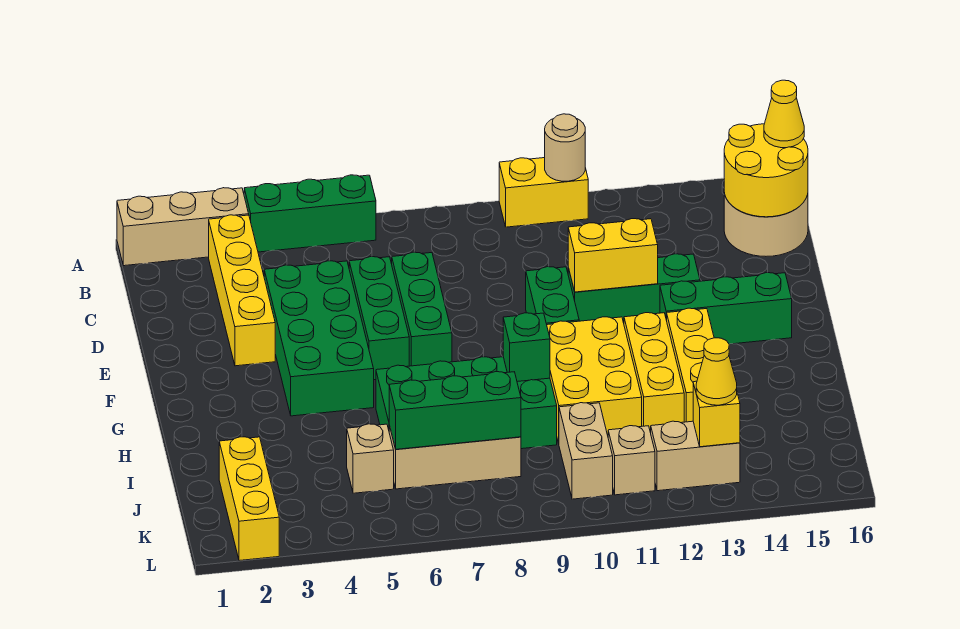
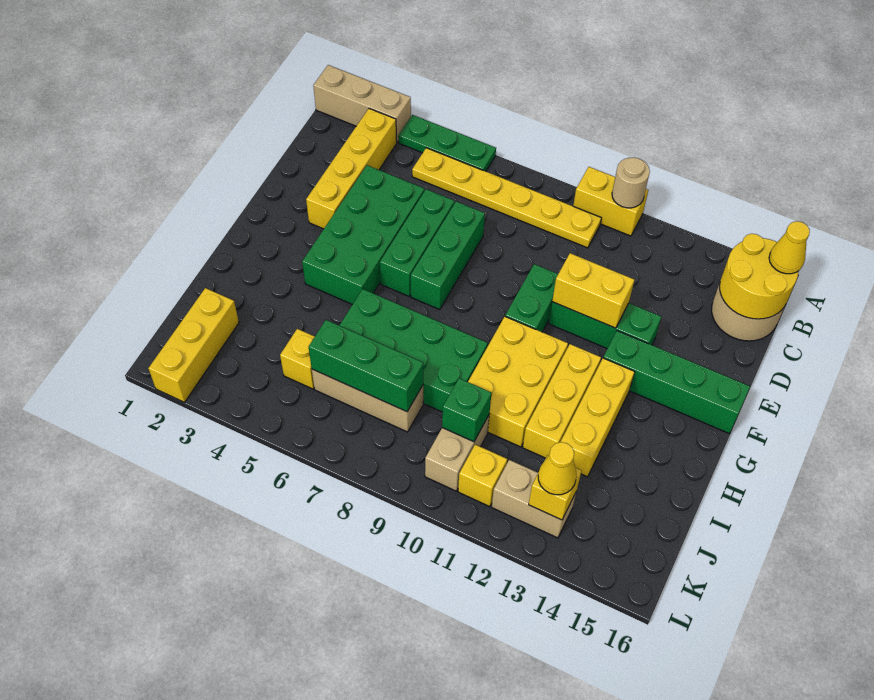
green brick A4:A6 level 1 -> green plate A4:A6 level 1
none -> yellow plate B5:B10 level 1
green brick F13:F15 level 1 -> green brick F13:F16 level 1
green brick H9 level 2 -> green brick J10 level 2
tan brick J5 level 1 -> yellow brick J5 level 1
tan brick K11 level 1 -> yellow brick K11 level 1

